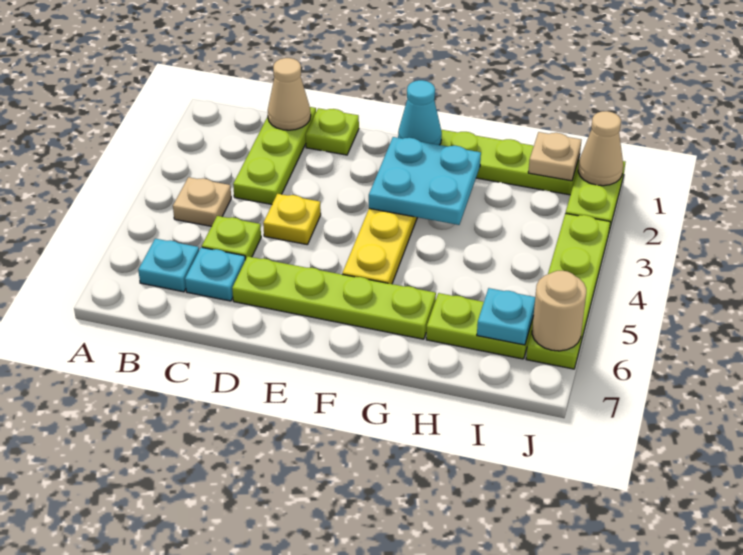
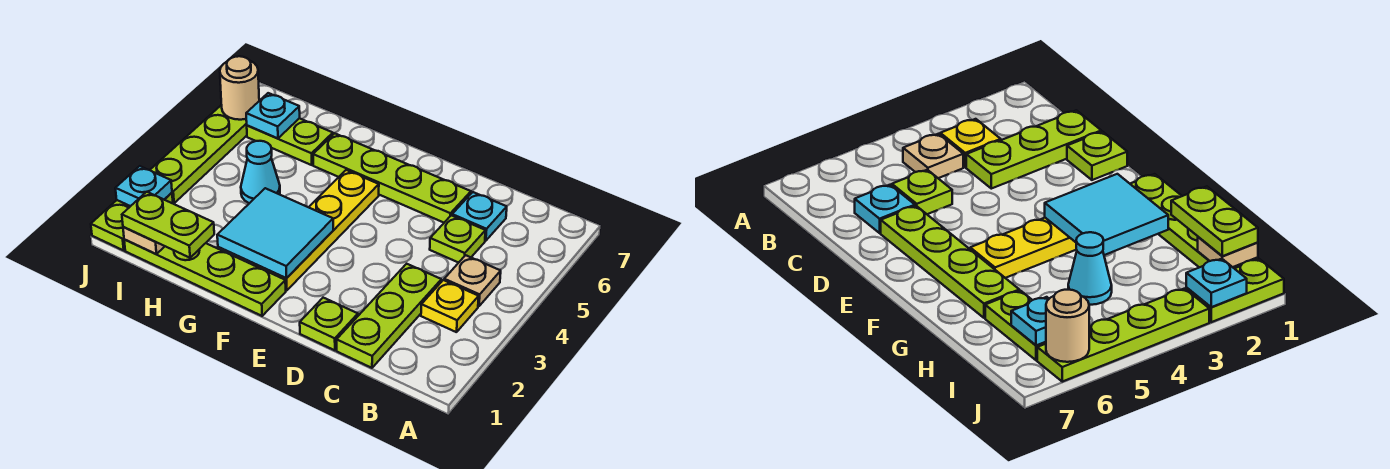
cyan plate B6 level 1 -> cyan plate J2 level 2
tan cone C1 level 2 -> none
yellow plate D4 level 1 -> yellow plate B3 level 1
cyan cone F1 level 2 -> cyan cone H4 level 1
cyan plate F2:G3 level 2 -> cyan tile F2:G3 level 2
none -> lime plate H1:I1 level 3
tan cone J1 level 2 -> none

